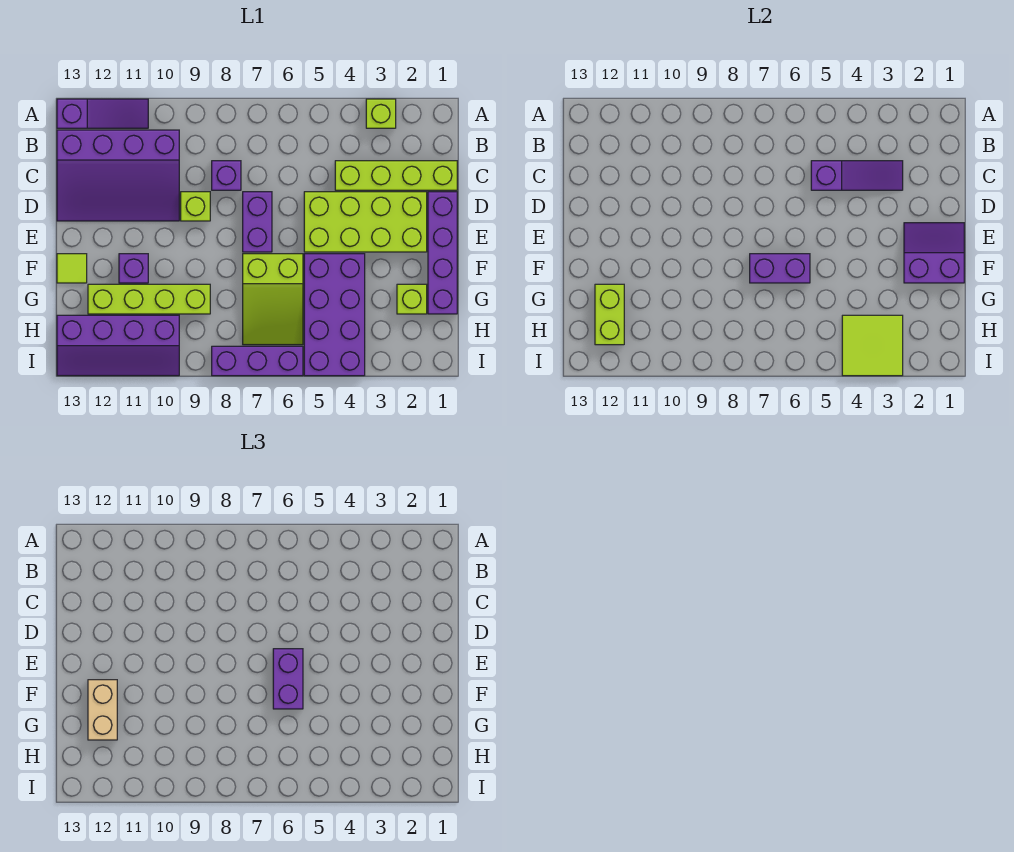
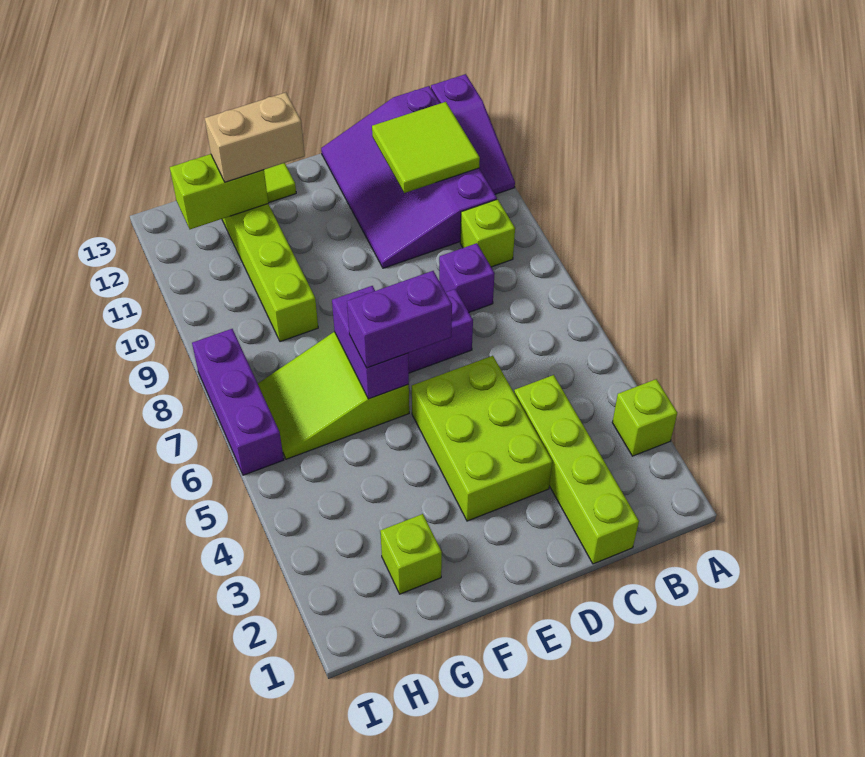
purple slope C3:C5 level 2 top 5 -> none
purple brick D1:G1 level 1 -> none
lime brick D2:E5 level 1 -> lime brick D3:E5 level 1
lime brick D9 level 1 -> lime brick B9 level 1
purple slope E1:F2 level 2 top F -> none
purple brick F4:I5 level 1 -> none
purple brick F11 level 1 -> none
lime tile H3:I4 level 2 -> lime tile B11:C12 level 2
purple slope H10:I13 level 1 top H -> none

